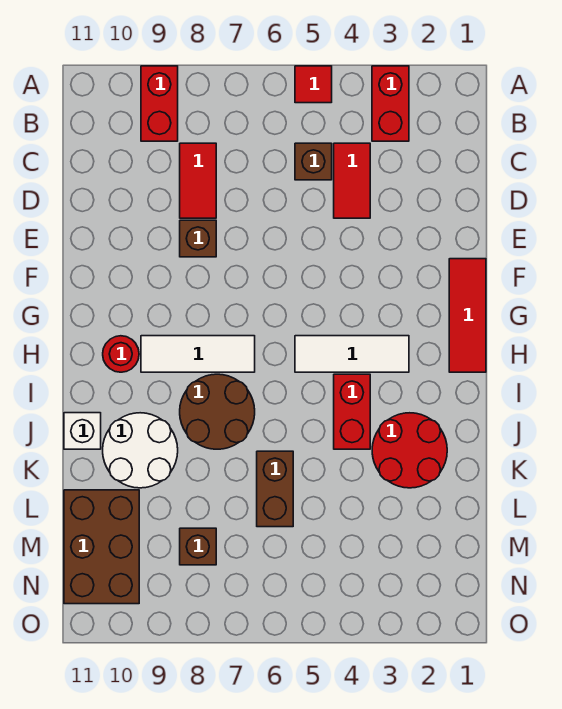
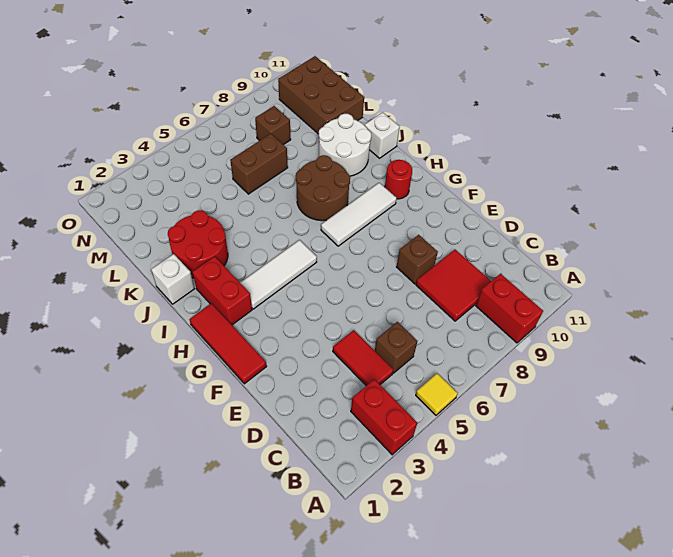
red tile A5 level 1 -> yellow tile A5 level 1
red tile C8:D8 level 1 -> red tile C8:D9 level 1
red brick I4:J4 level 1 -> red brick H2:I2 level 1
none -> white brick J1 level 1
brown brick K6:L6 level 1 -> brown brick L6:L7 level 1

